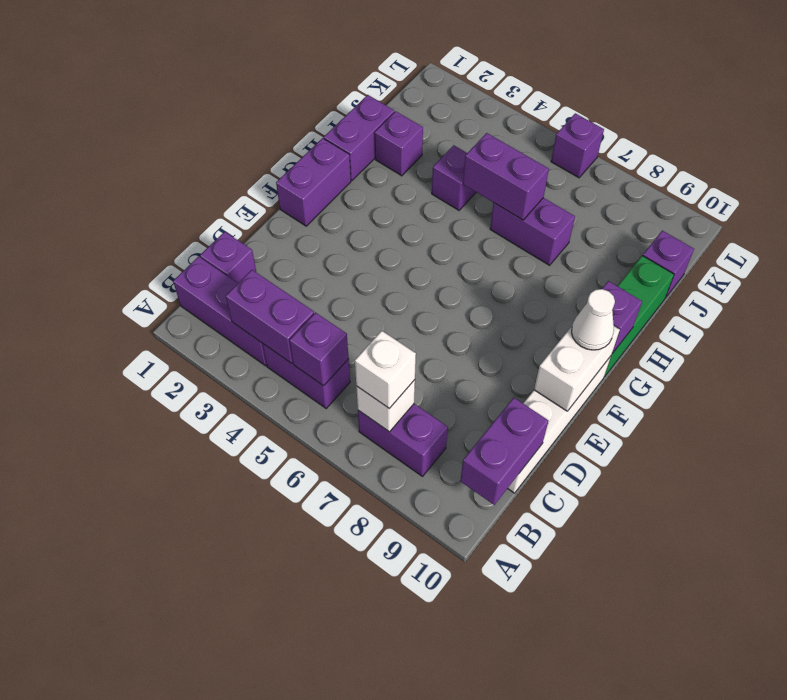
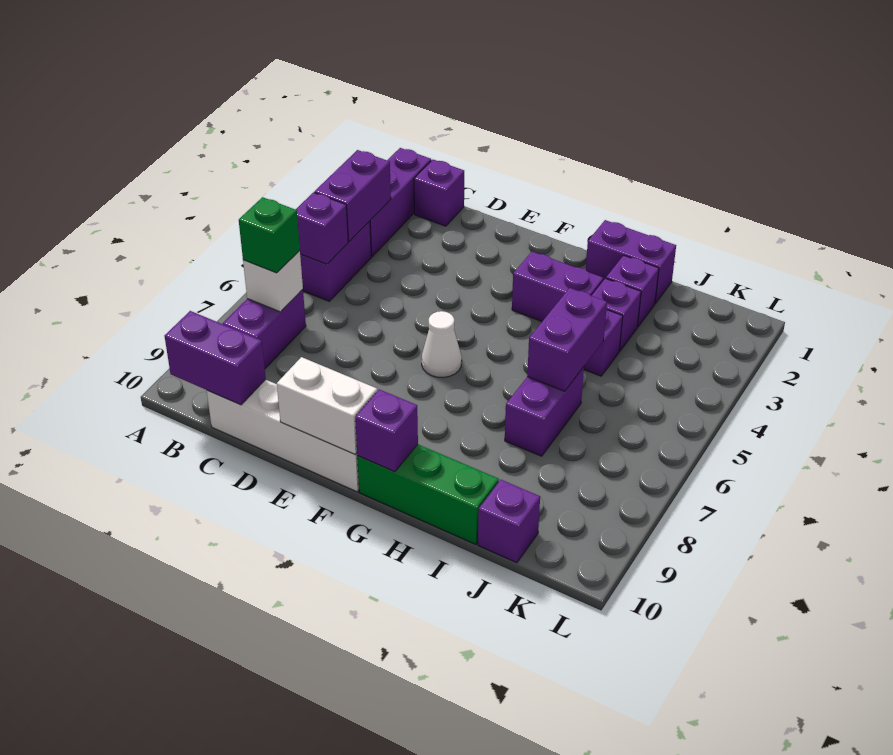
white brick B7 level 3 -> green brick B7 level 3
purple brick F1:G1 level 1 -> purple brick G3:H3 level 1
white cone F10 level 3 -> white cone F6 level 1
purple brick L6 level 1 -> purple brick I3 level 1

